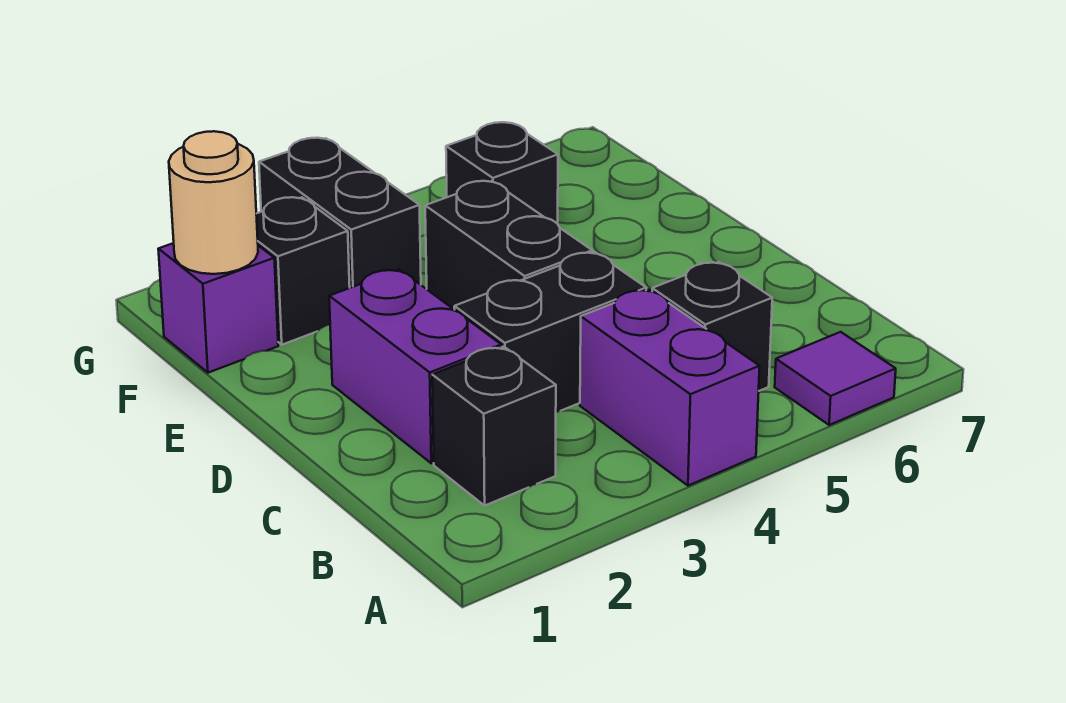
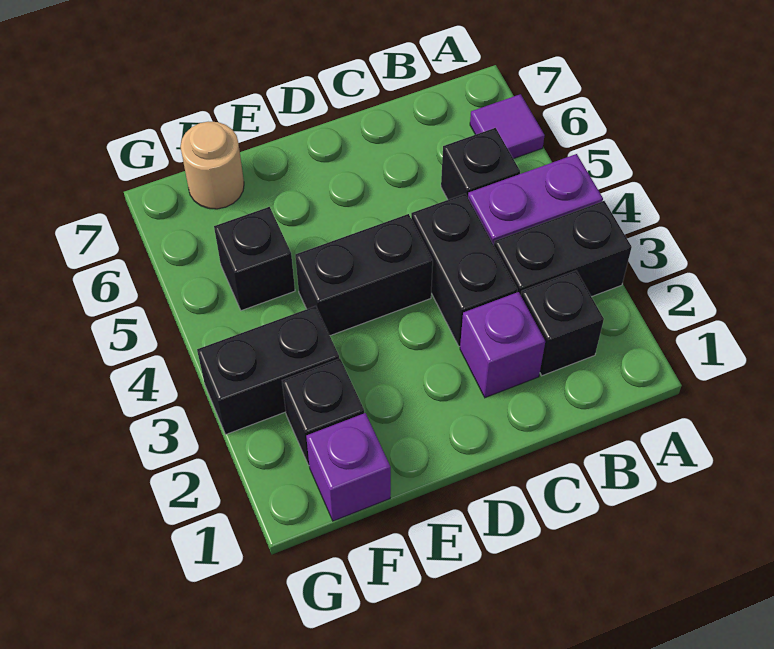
none -> black brick A3:B3 level 1
purple brick C2:D2 level 1 -> purple brick C2 level 1
tan round brick F1 level 2 -> tan round brick F7 level 1

